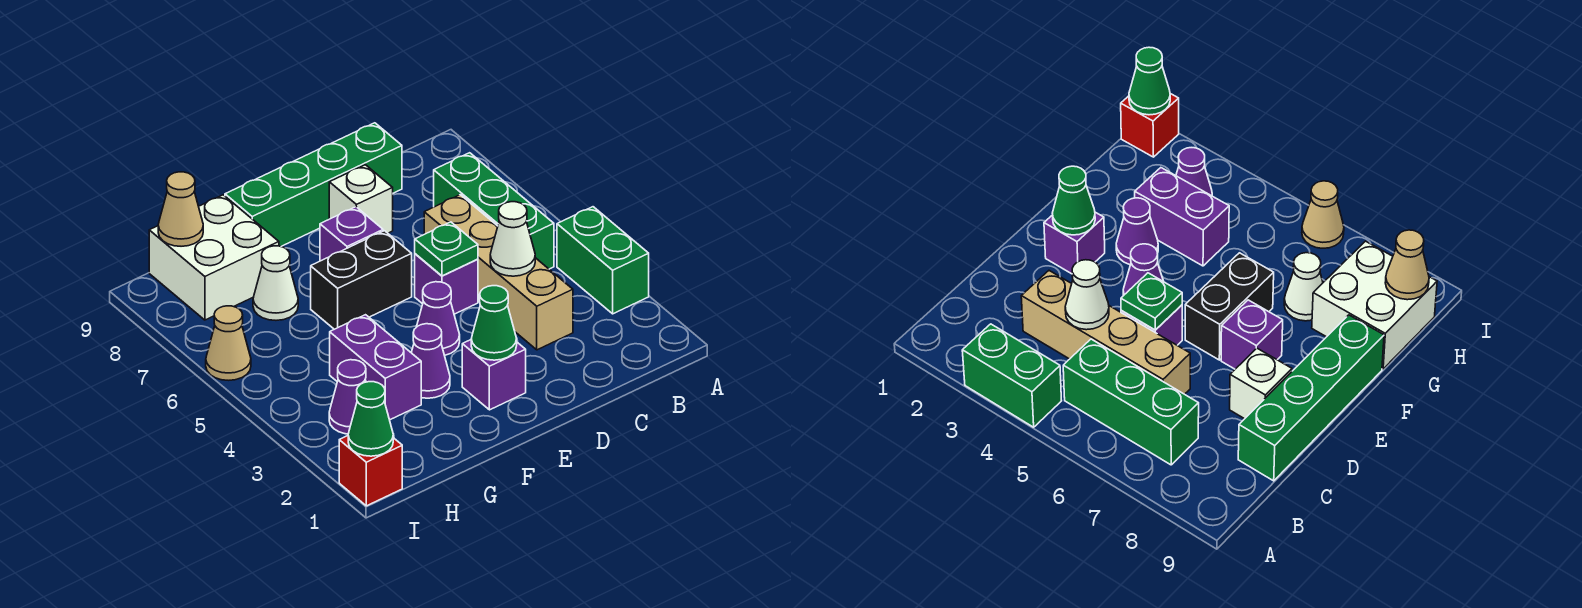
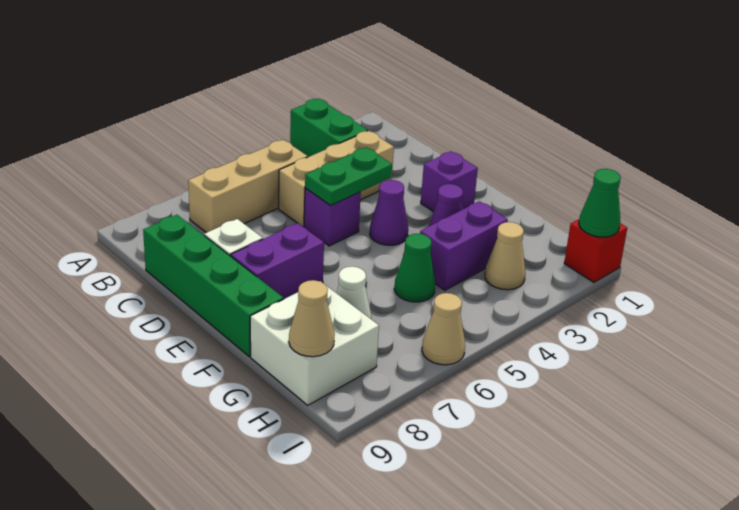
green brick A3:A4 level 1 -> green brick A3:B3 level 1
green brick B5:B7 level 1 -> tan brick B5:B7 level 1
tan brick C3:C6 level 1 -> tan brick C3:C5 level 1
white cone C4 level 2 -> none
green plate D5 level 2 -> green plate D4:D5 level 2
green cone E2 level 2 -> green cone G5 level 1
black brick E6:F6 level 1 -> none
purple brick E7 level 1 -> purple brick E7:E8 level 1
purple cone H3 level 1 -> tan cone H3 level 1

